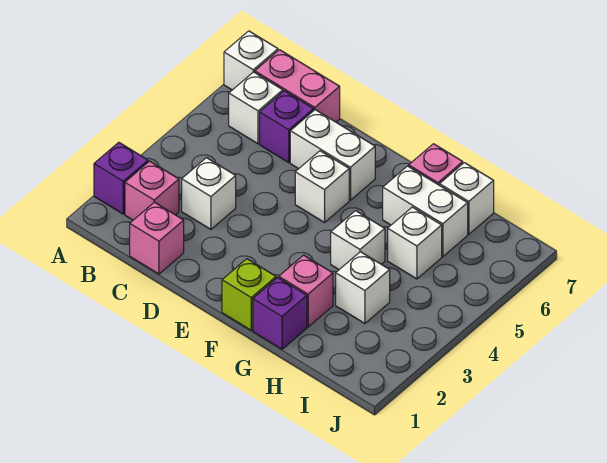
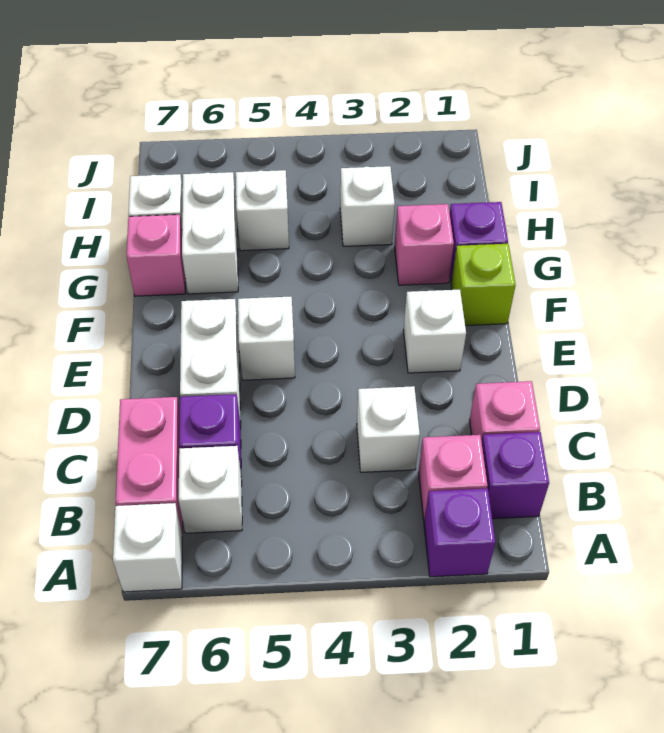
none -> purple brick B1 level 1
white brick G4 level 1 -> white brick E2 level 1

